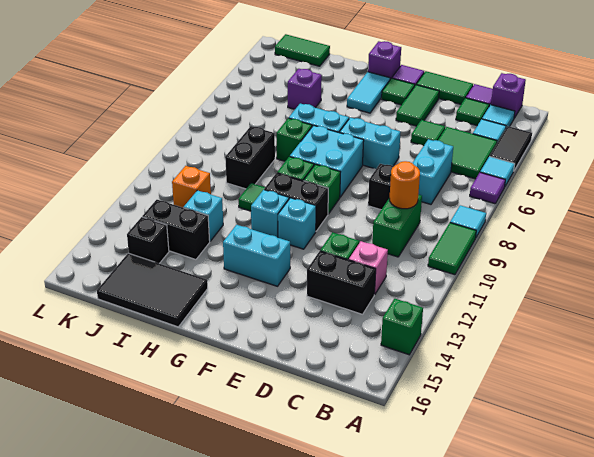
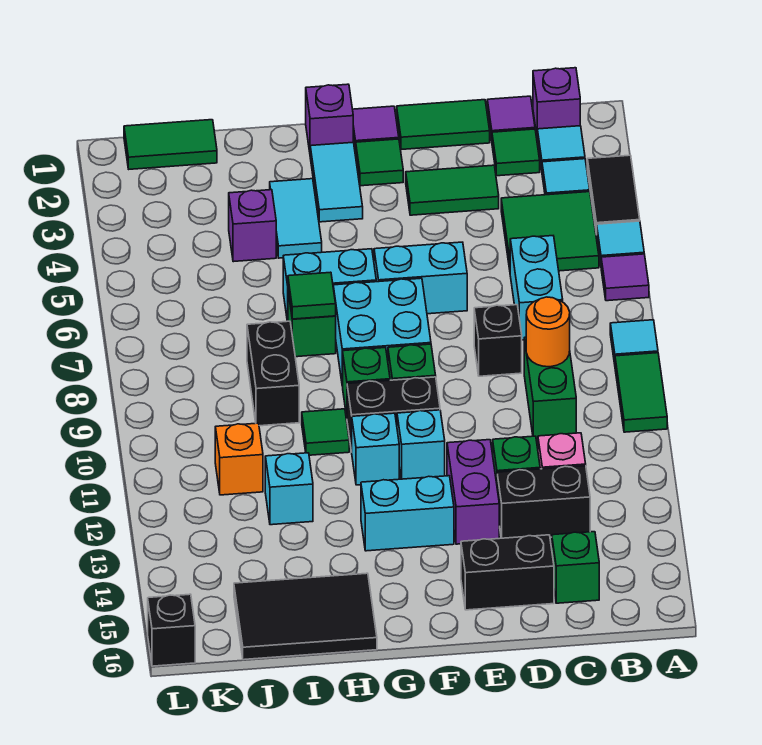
green brick A14 level 1 -> green brick C15 level 1
green tile D4 level 1 -> green tile H7 level 2
green tile E2:E3 level 1 -> green tile D3:E3 level 1
none -> purple brick E12:E13 level 1
none -> cyan tile H3:H4 level 1
black brick I13:J13 level 1 -> black brick D15:E15 level 1
black brick J14 level 1 -> black brick L16 level 1

